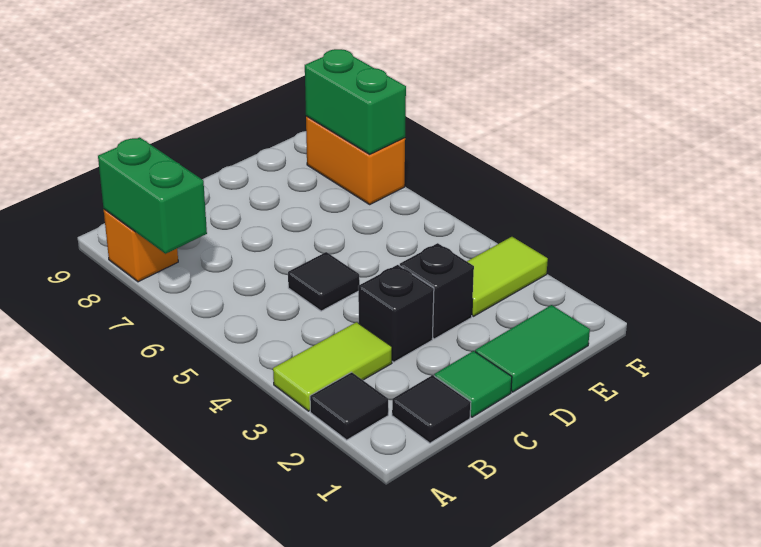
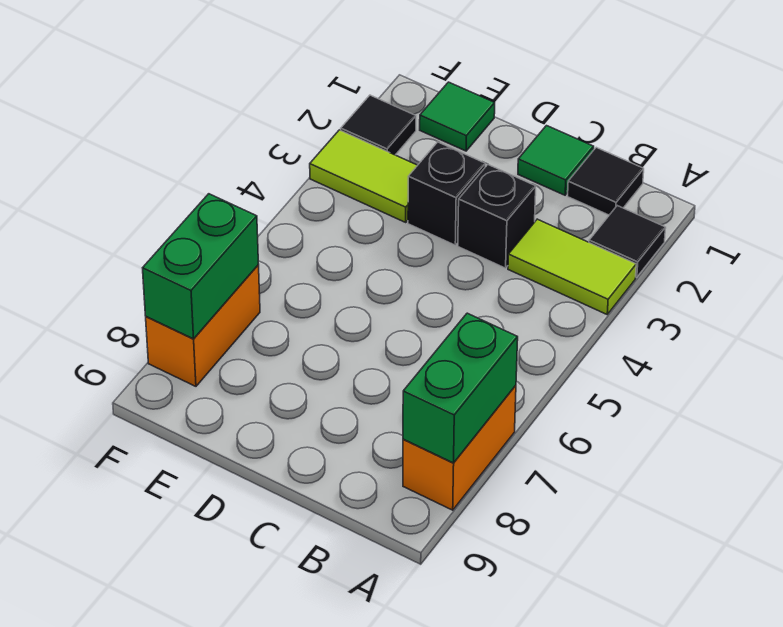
orange brick A8 level 1 -> orange brick A7:A8 level 1
black tile C5 level 1 -> black tile F2 level 1
green tile D1:E1 level 1 -> green tile E1 level 1

